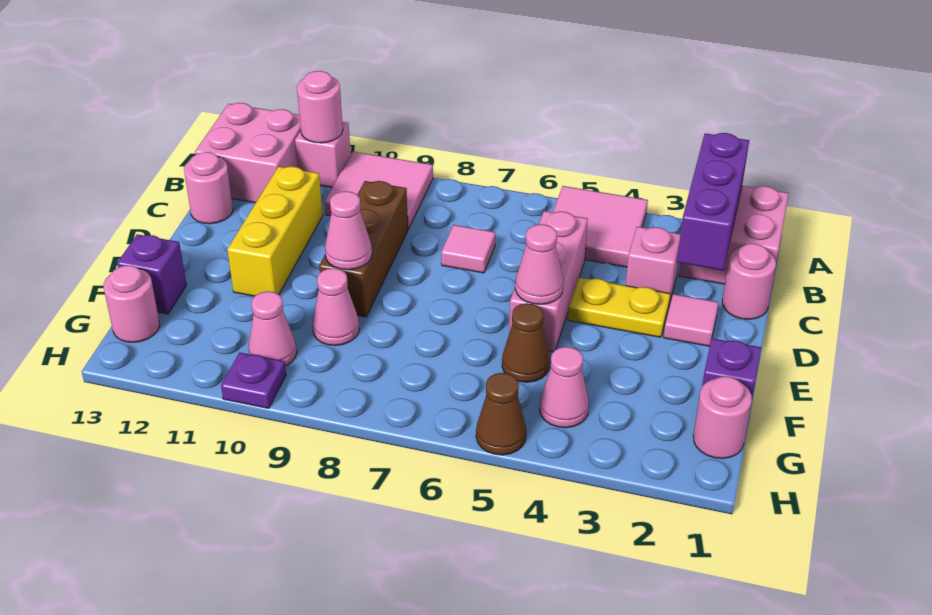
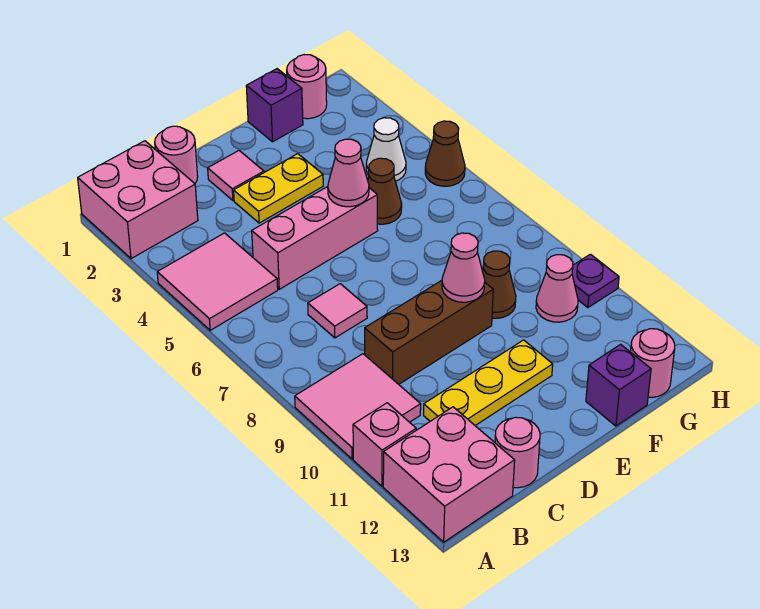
purple brick A2:C2 level 2 -> none
pink round brick A11 level 2 -> none
pink brick C3 level 1 -> none
yellow brick C11:E11 level 1 -> yellow plate C11:E11 level 1
yellow plate D3:D4 level 1 -> yellow plate D3:E3 level 1
pink cone F9 level 1 -> brown cone F9 level 1
pink cone G4 level 1 -> white cone G4 level 1

